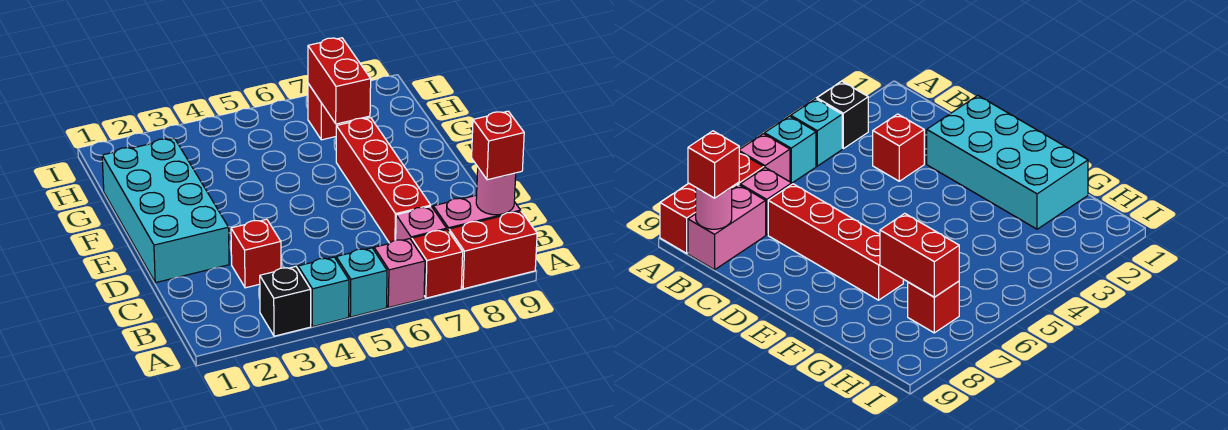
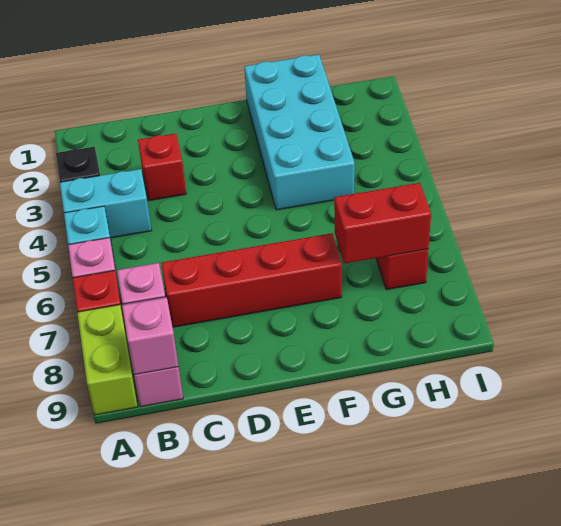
cyan brick A4 level 1 -> cyan brick A4:B4 level 1
red brick A8:A9 level 1 -> lime brick A8:A9 level 1
pink round brick B9 level 2 -> pink brick B9 level 2
red brick B9 level 3 -> none
cyan brick D1:G2 level 1 -> cyan brick F1:G4 level 1

